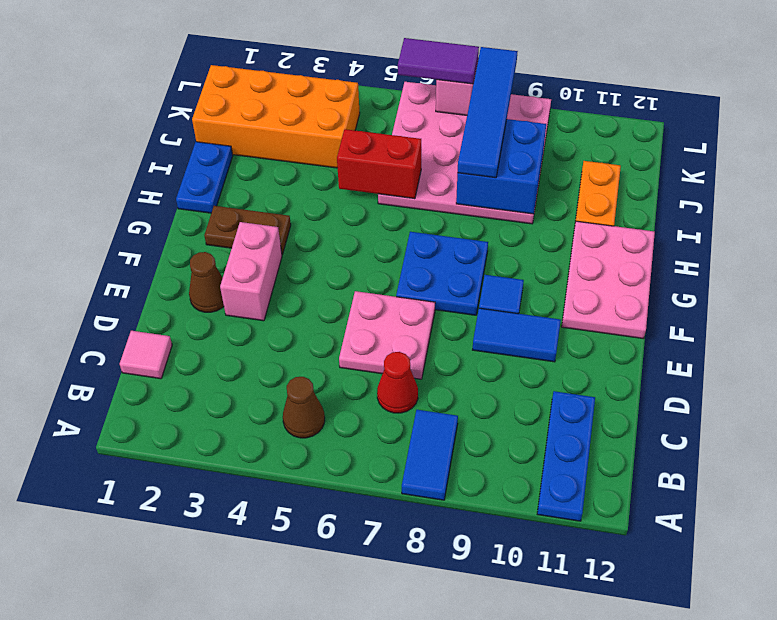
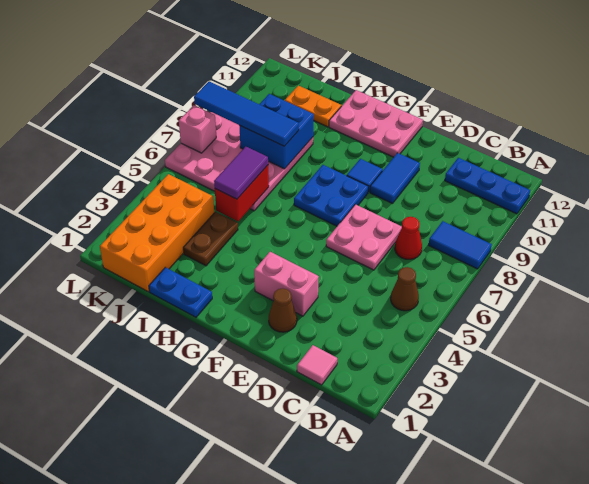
brown plate G2:G3 level 1 -> brown plate I3:I4 level 1
purple tile L6:L7 level 3 -> purple tile I5:I6 level 3

